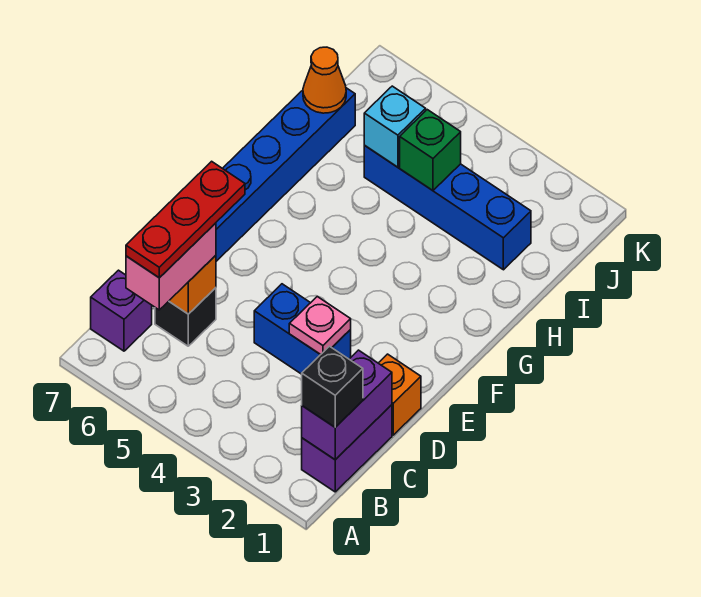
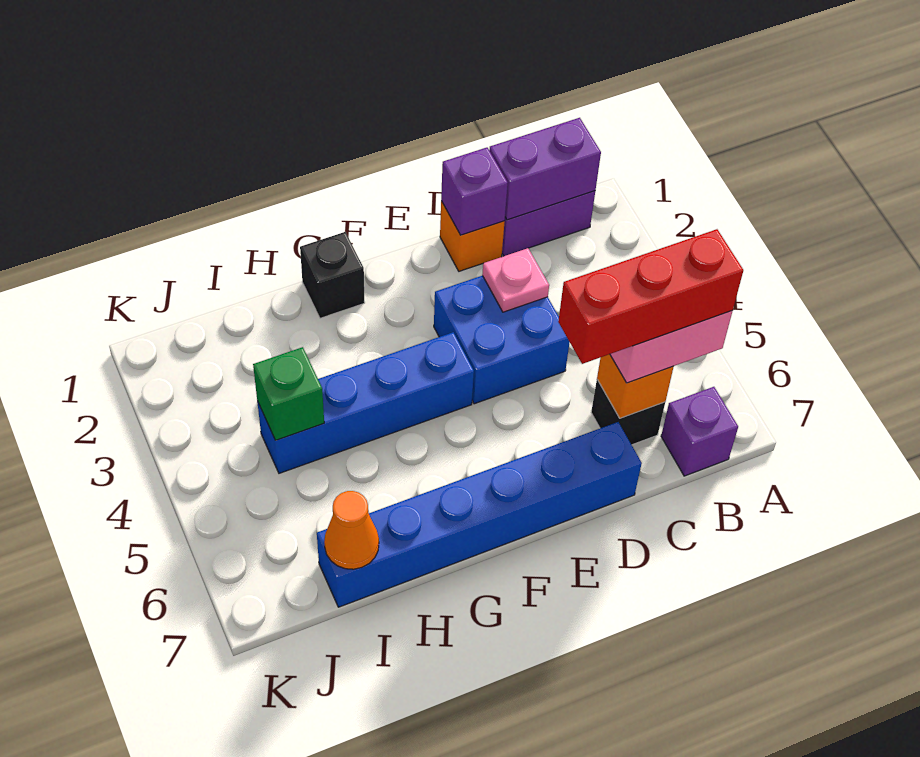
black brick B1 level 3 -> black brick G1 level 1
red plate B6:D6 level 4 -> red brick B6:D6 level 4
none -> purple brick D1 level 2
blue brick D3:D4 level 1 -> blue brick D3:E4 level 1
blue brick I2:I5 level 1 -> blue brick F4:I4 level 1
cyan brick I5 level 2 -> none

